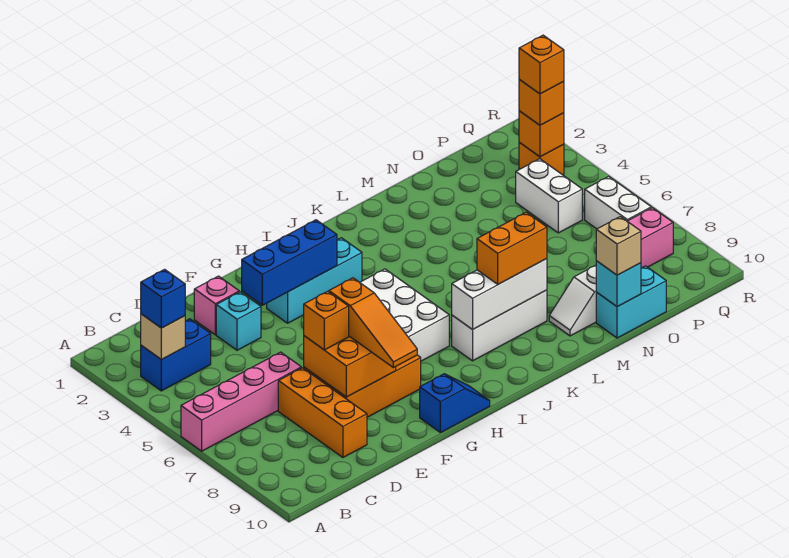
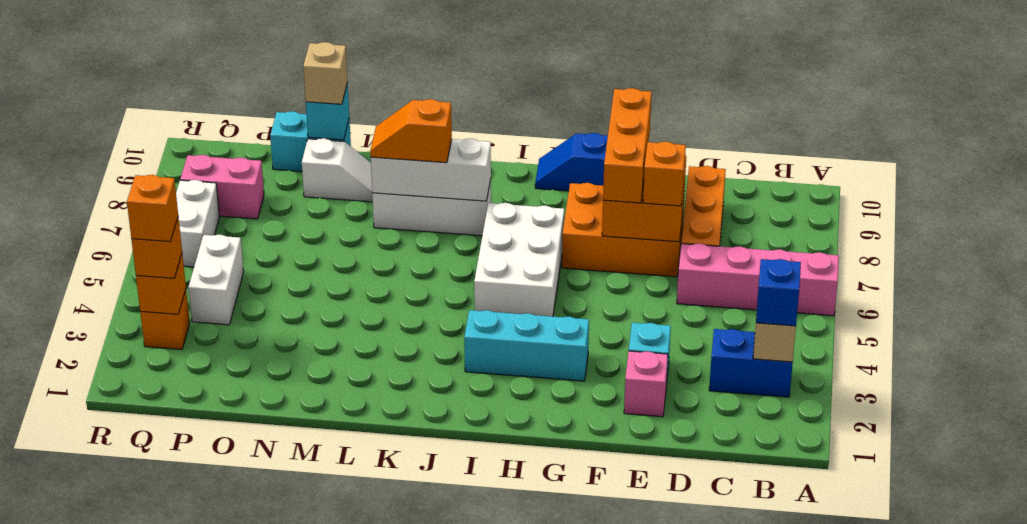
blue brick F3:H3 level 2 -> none
orange slope F7:F9 level 3 top 7 -> orange brick F7:F9 level 3
orange brick K8:L8 level 3 -> orange slope K8:L8 level 3 top K

